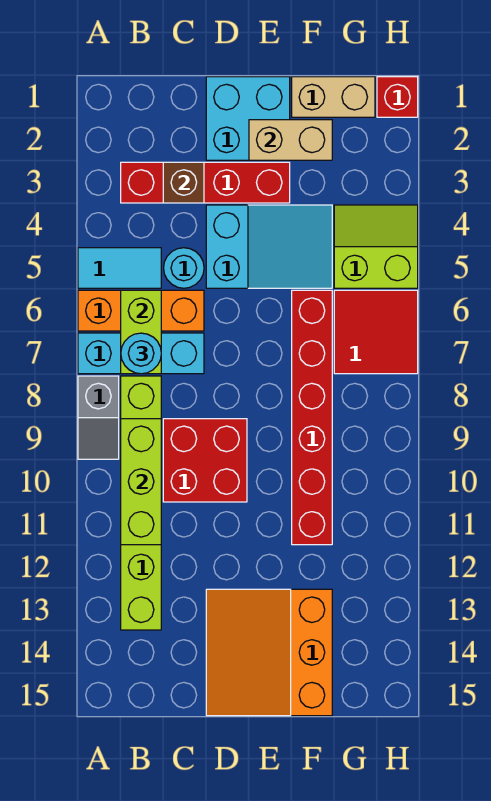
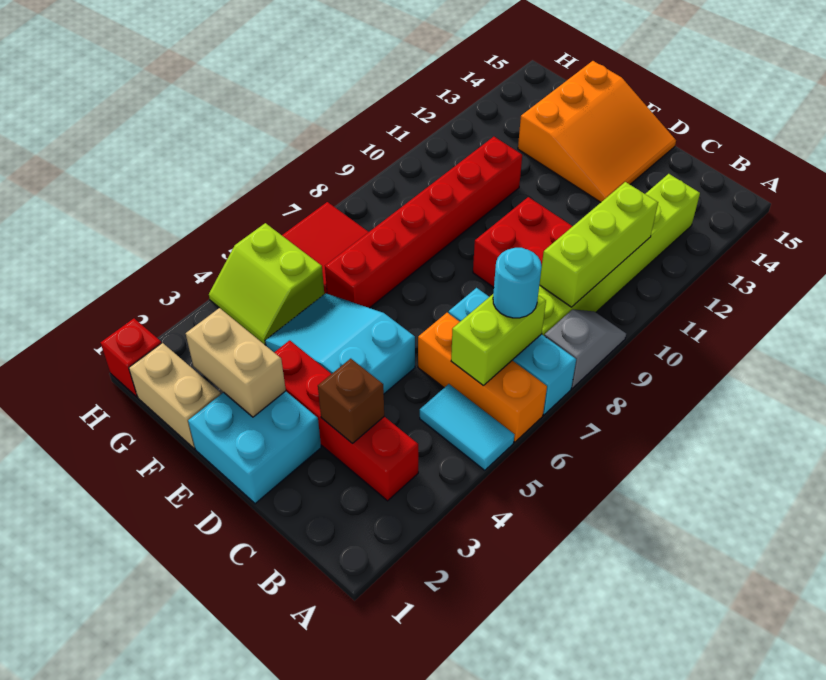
cyan round brick C5 level 1 -> none

